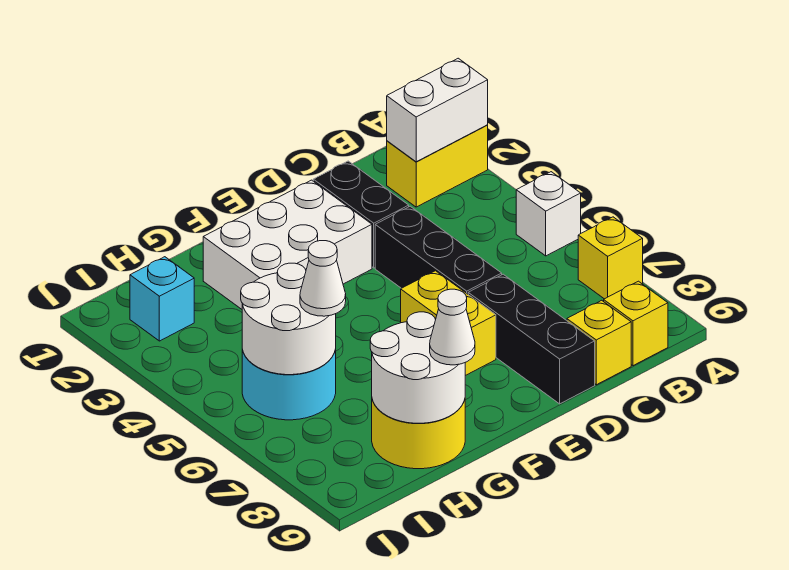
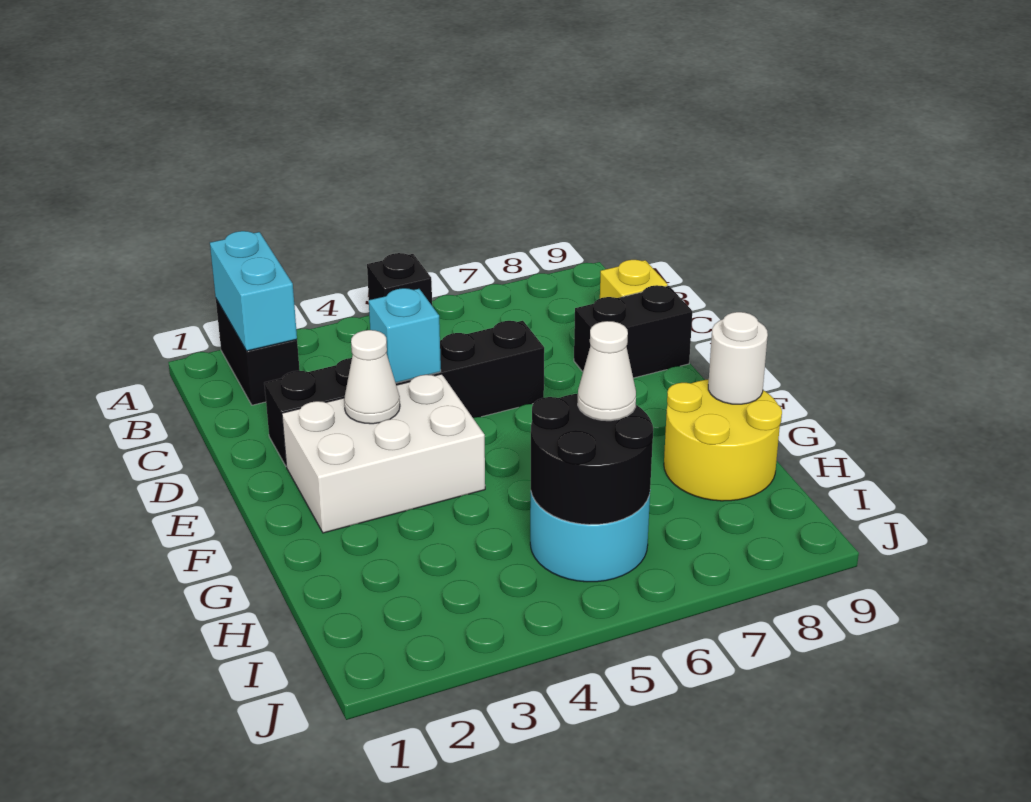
yellow brick A2:B2 level 1 -> black brick A2:B2 level 1
white brick A2:B2 level 2 -> cyan brick A2:B2 level 2
white brick A5 level 1 -> black brick A5 level 1
yellow brick A7 level 1 -> none
yellow brick B9 level 1 -> none
black brick D7:D9 level 1 -> black brick D8:D9 level 1
white brick E2:G3 level 1 -> white brick E2:F4 level 1
yellow brick E6:E7 level 1 -> none
white round brick G8:H9 level 2 -> white round brick G9 level 2
white cone G9 level 3 -> white cone E3 level 2
white round brick H5:I6 level 2 -> black round brick H5:I6 level 2
cyan brick I2 level 1 -> cyan brick D4 level 2

